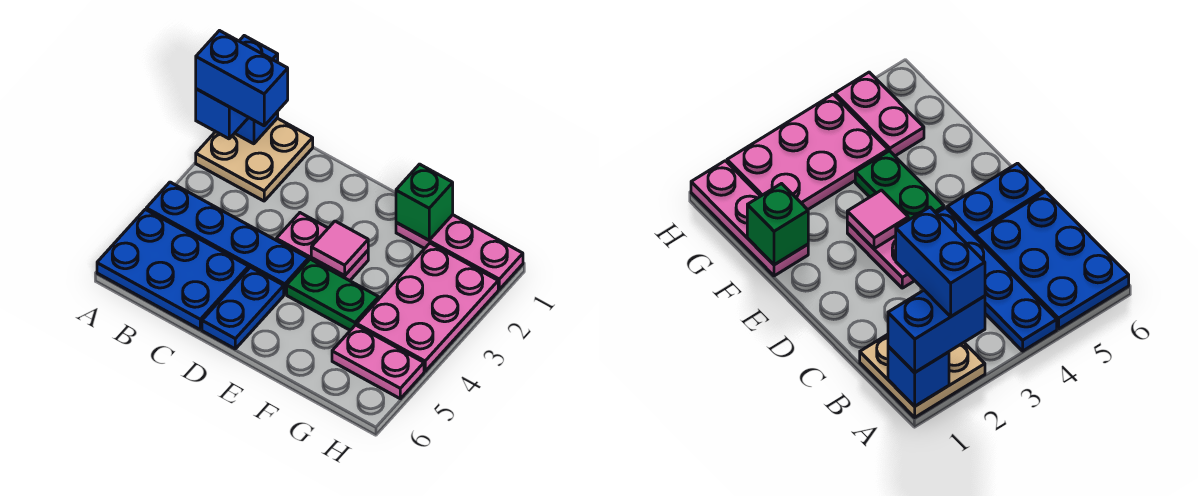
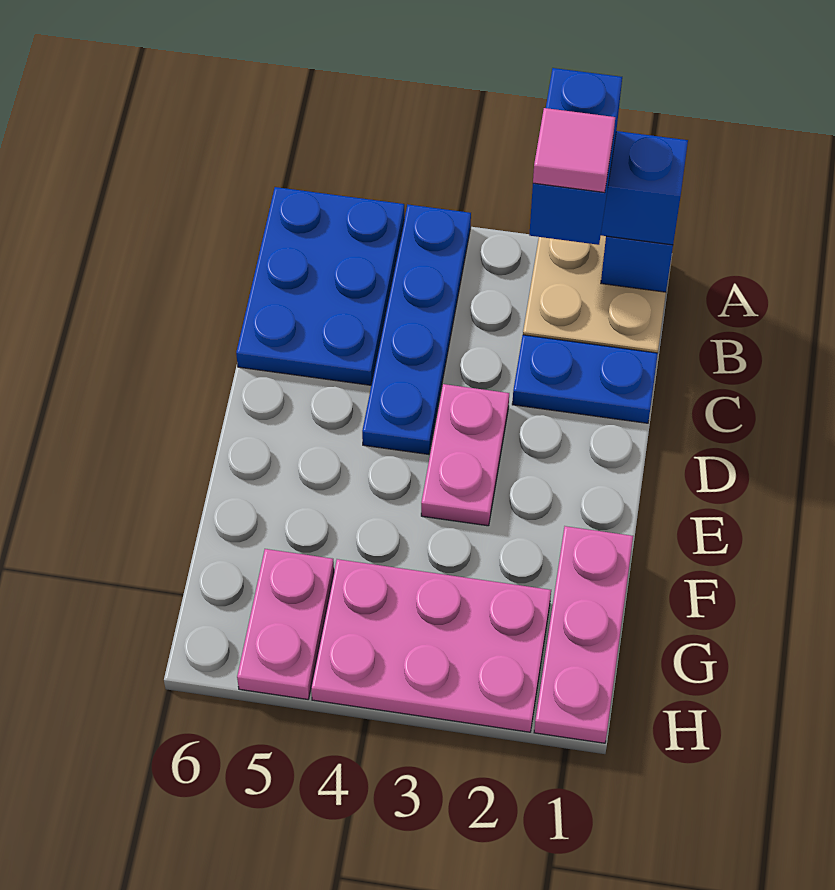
blue plate D5:D6 level 1 -> blue plate C1:C2 level 1
pink tile E3 level 2 -> pink tile B2 level 5
green plate E4:F4 level 1 -> none
green brick F1 level 2 -> none

